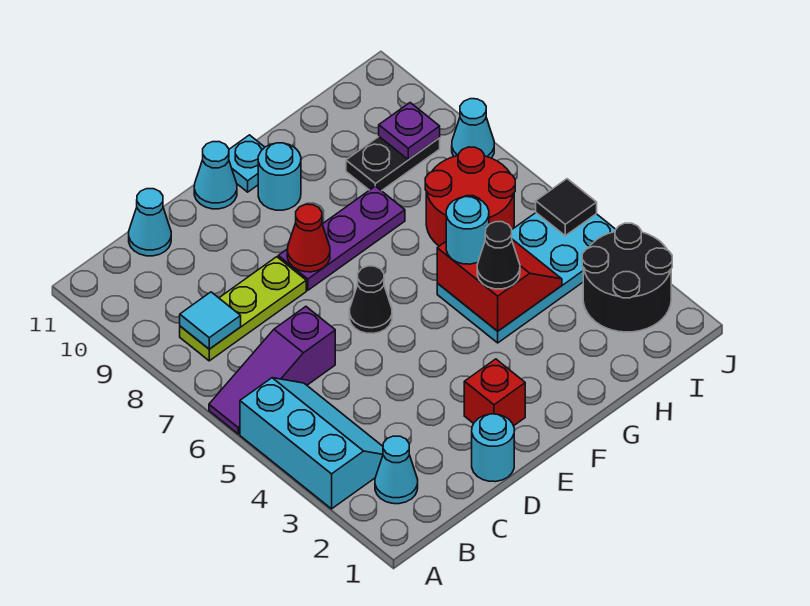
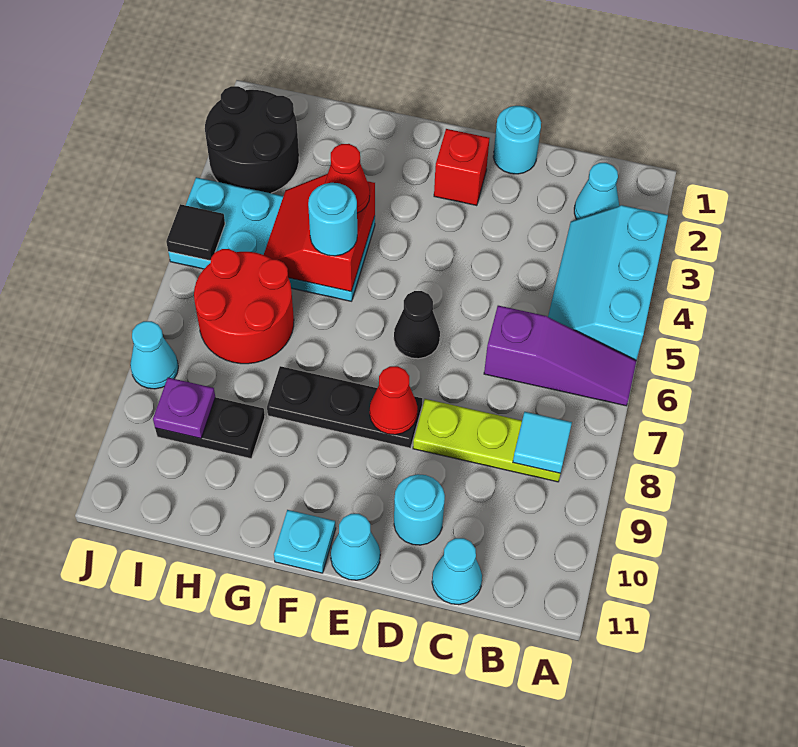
purple plate E8:G8 level 1 -> black plate E8:G8 level 1
cyan round brick F10 level 1 -> cyan round brick D10 level 1
black cone G4 level 3 -> red cone G4 level 3

